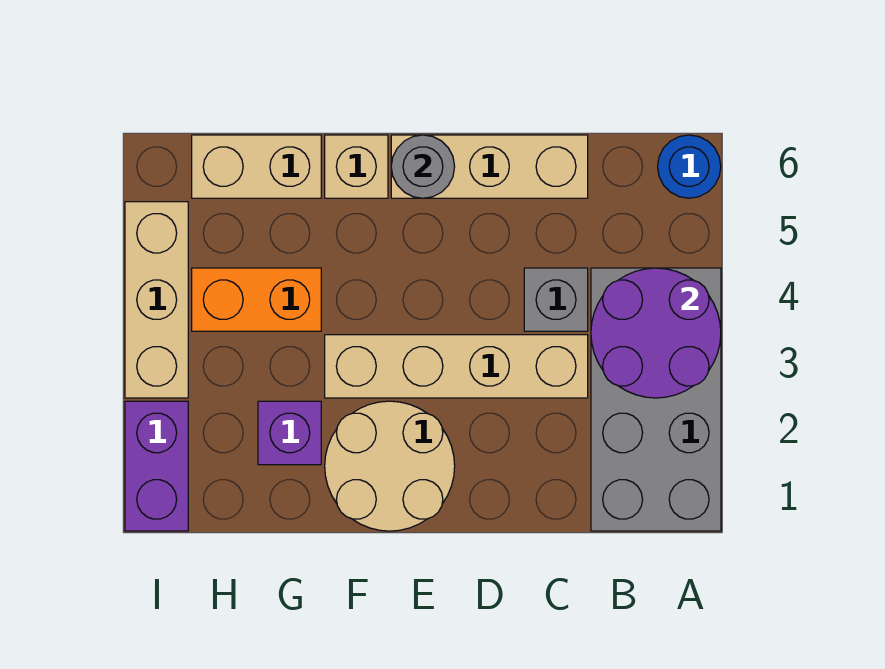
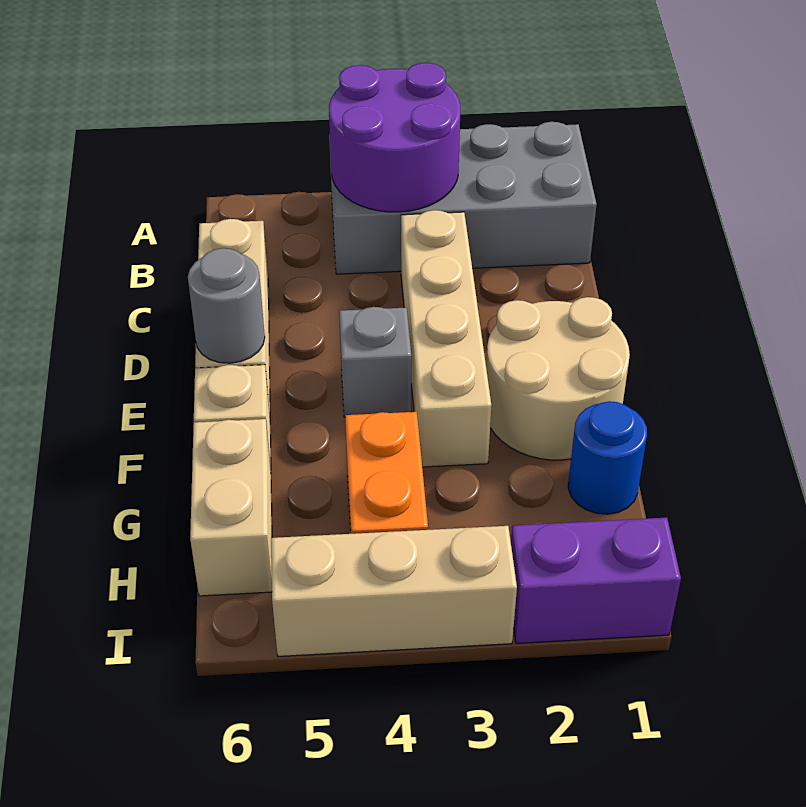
blue round brick A6 level 1 -> blue round brick G1 level 1
grey brick C4 level 1 -> grey brick E4 level 1
purple brick G2 level 1 -> none

